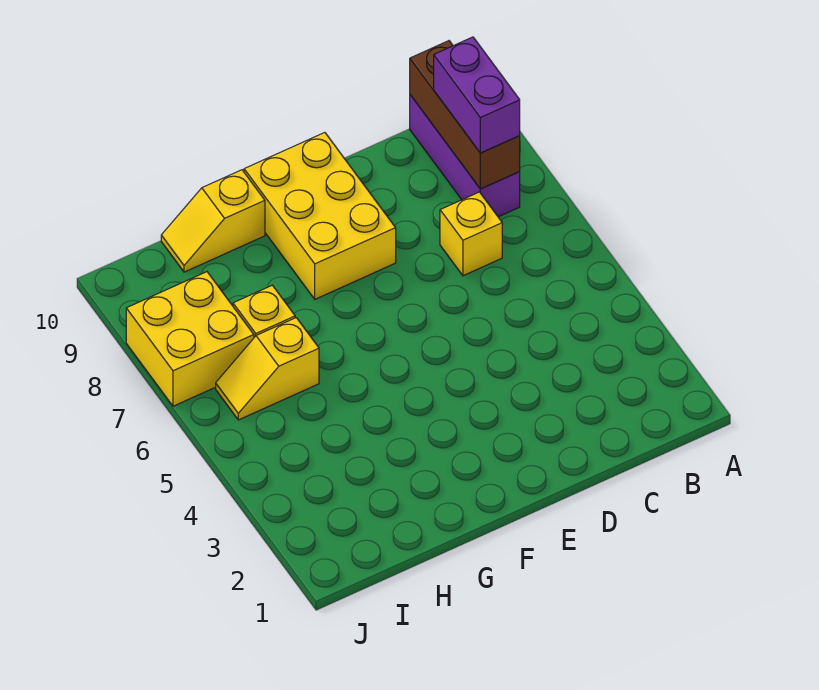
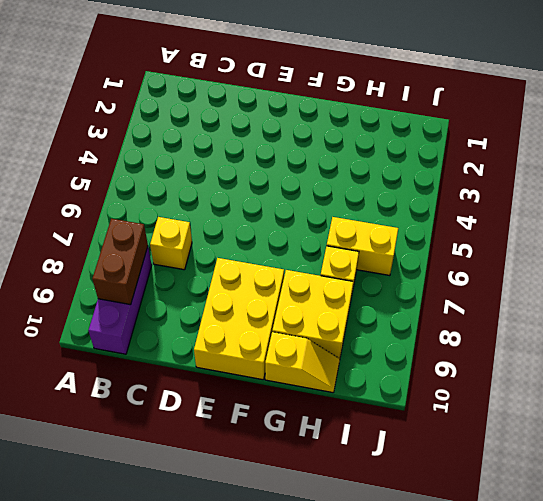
brown brick B8:B10 level 2 -> brown brick B8:B9 level 2
purple brick B8:B9 level 3 -> none
yellow slope H6:I6 level 1 top H -> yellow brick H6:I6 level 1
yellow brick I7:J8 level 1 -> yellow brick G8:H9 level 1

